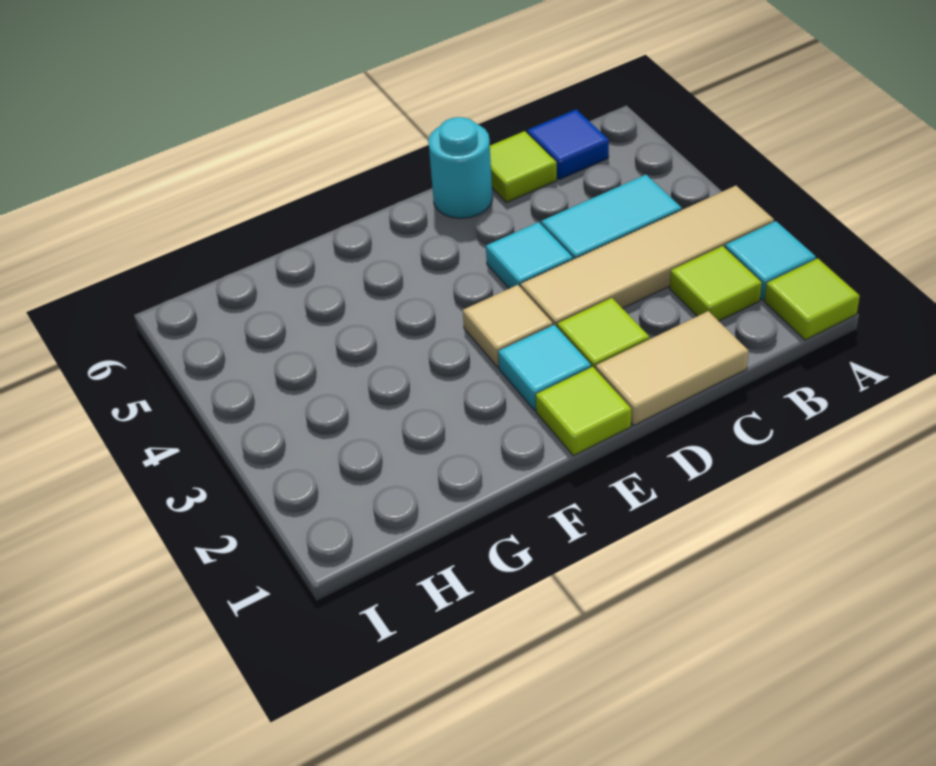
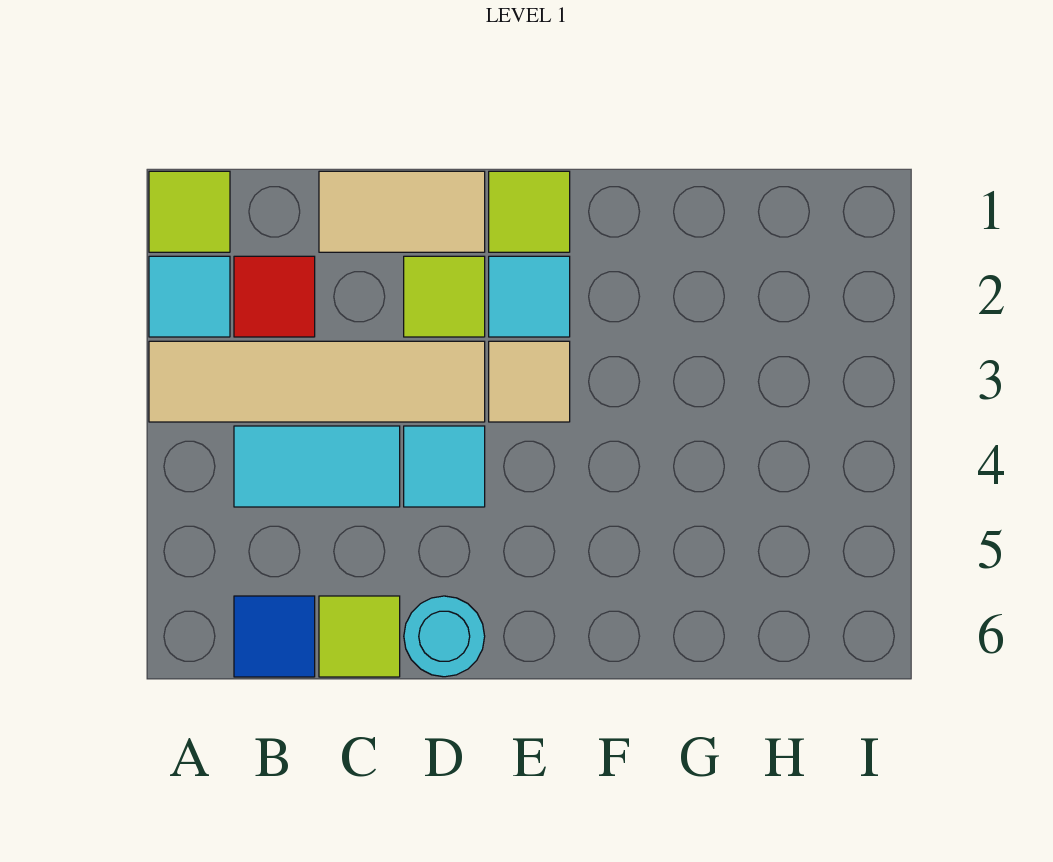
lime tile B2 level 1 -> red tile B2 level 1

